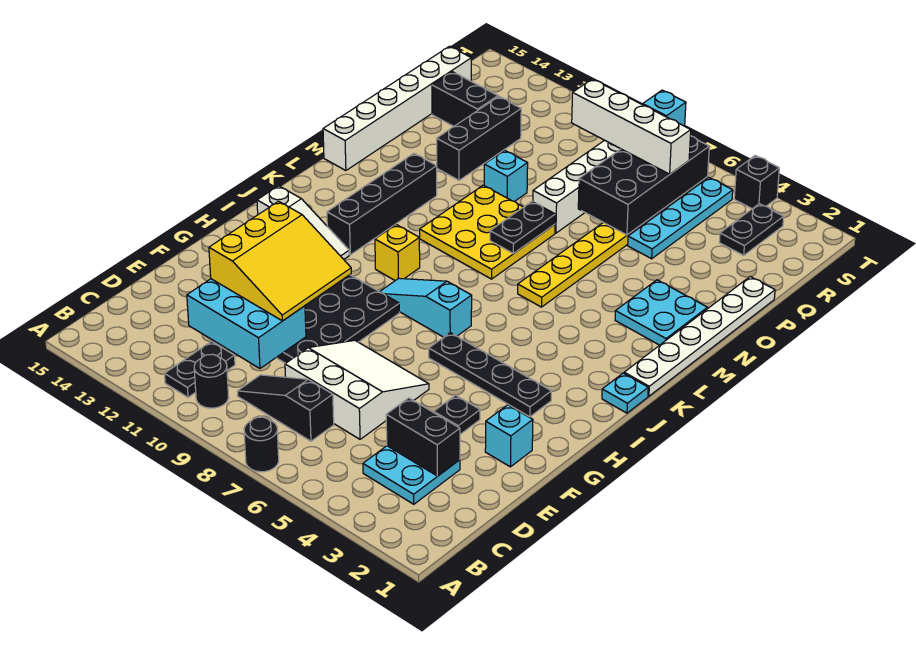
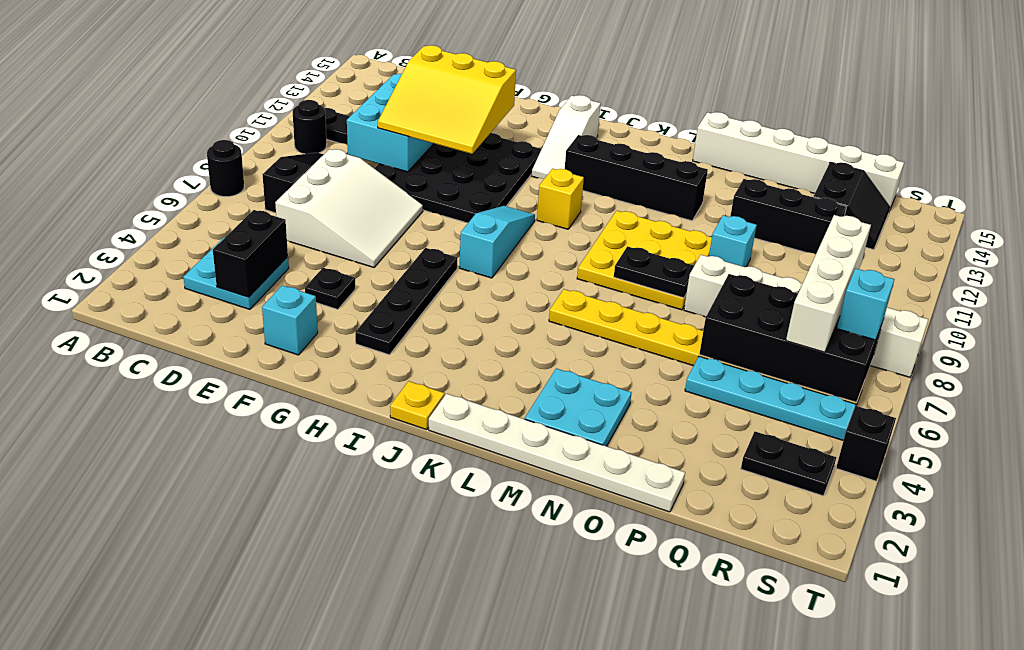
cyan plate J1 level 1 -> yellow plate J1 level 1

